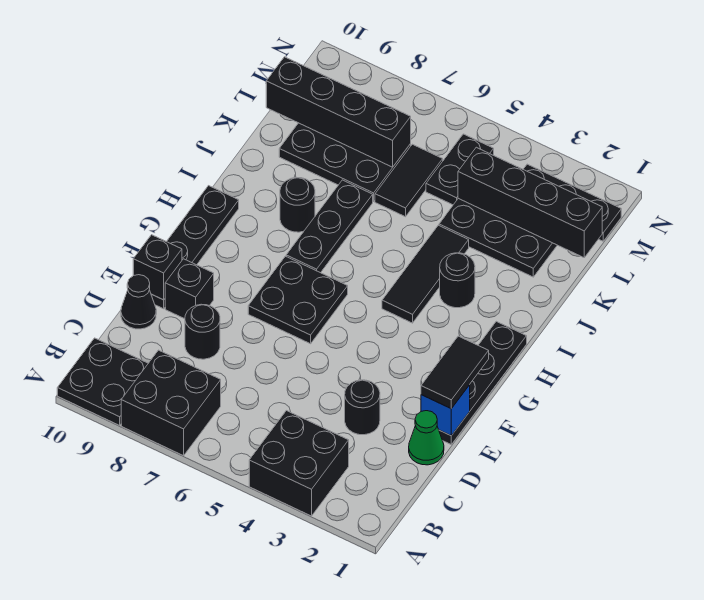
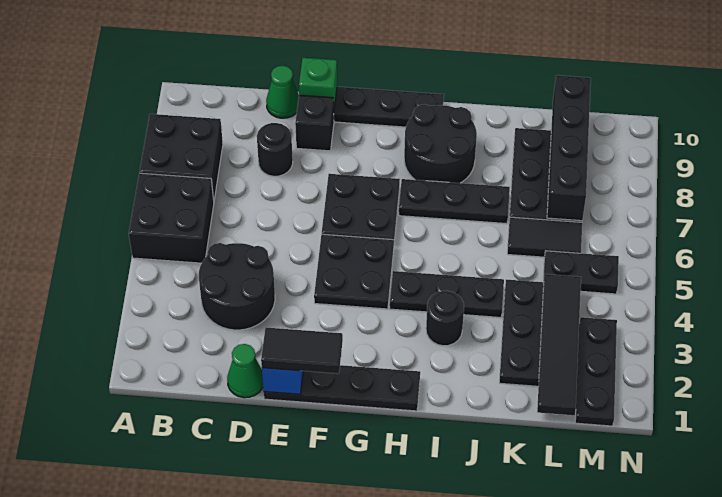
black brick A3:B4 level 1 -> black brick A5:B6 level 1
black plate A9:B10 level 1 -> black plate F4:G5 level 1
black round brick D3 level 1 -> black round brick C3:D4 level 1
black cone D10 level 1 -> green cone D10 level 1
black brick E10 level 2 -> green brick E10 level 2
black tile H4:J4 level 1 -> black plate H4:J4 level 1
black round brick I8 level 1 -> black round brick H8:I9 level 1
black brick L1:L4 level 2 -> black tile L1:L4 level 2

